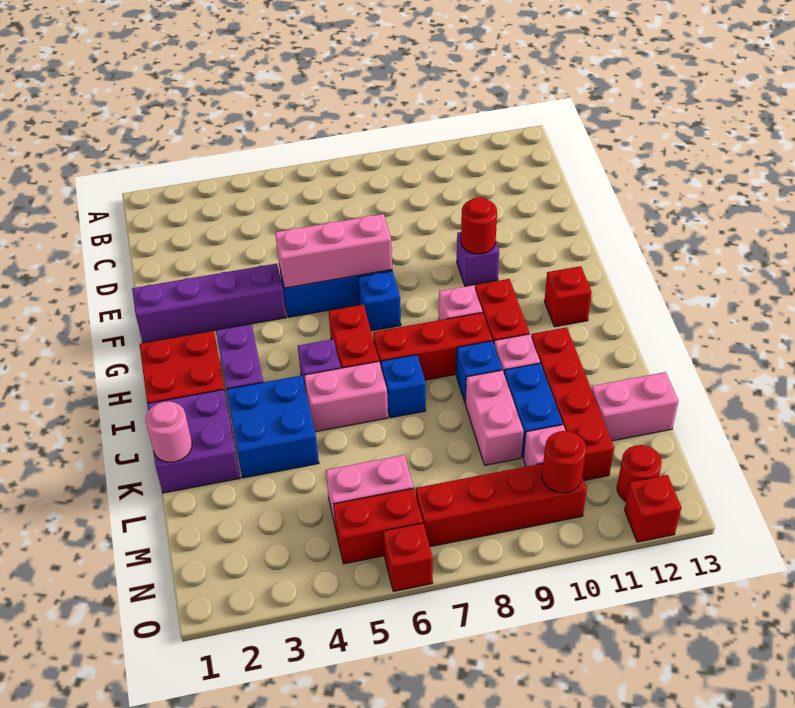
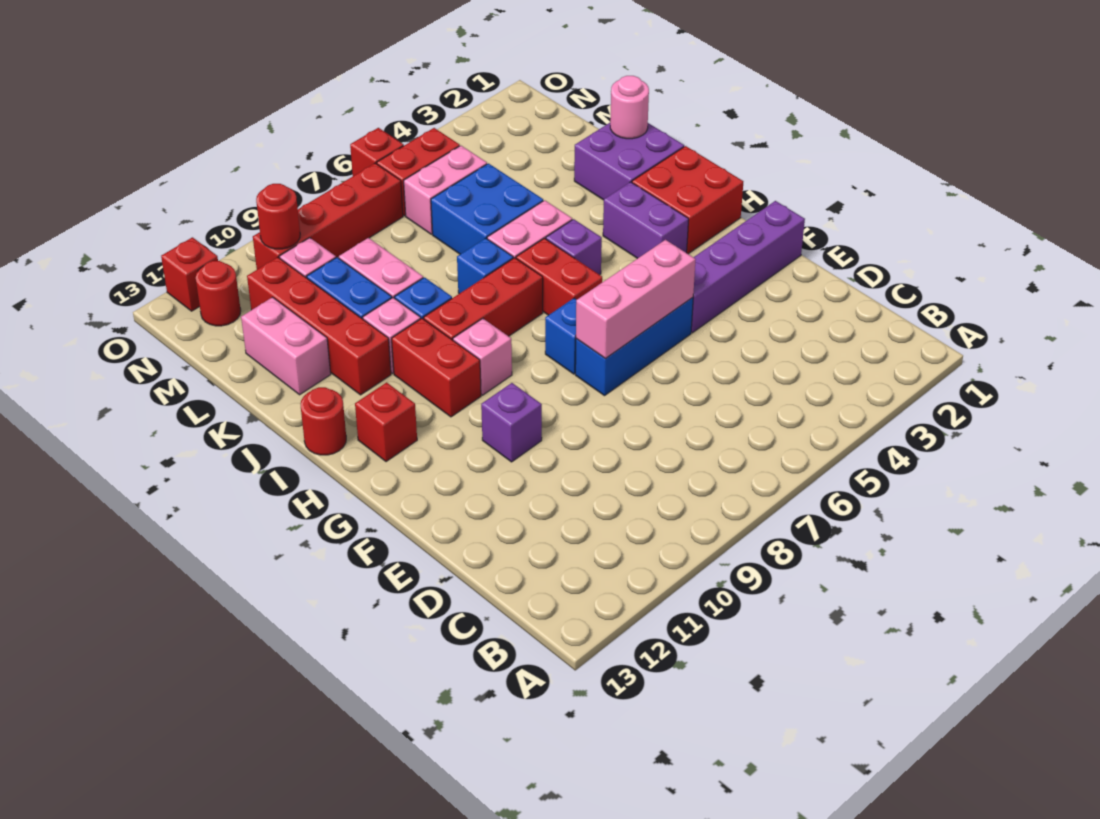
red round brick F10 level 2 -> red round brick I13 level 1
blue brick J3:K4 level 1 -> blue brick K5:L6 level 1
pink brick L12:L13 level 1 -> pink brick K12:L12 level 1

